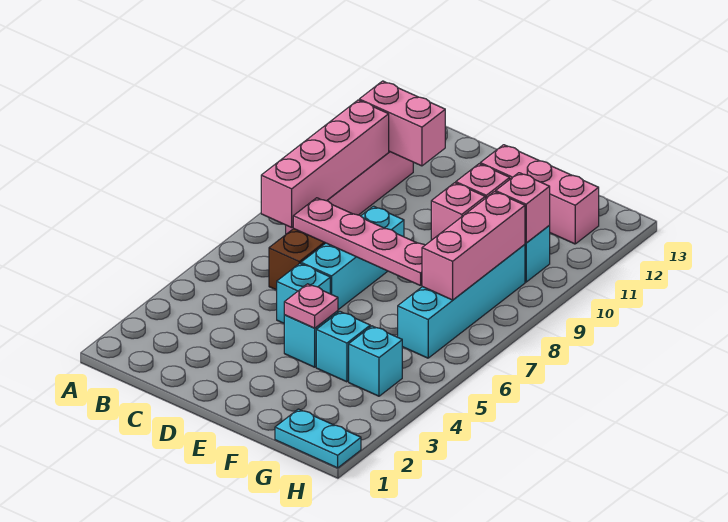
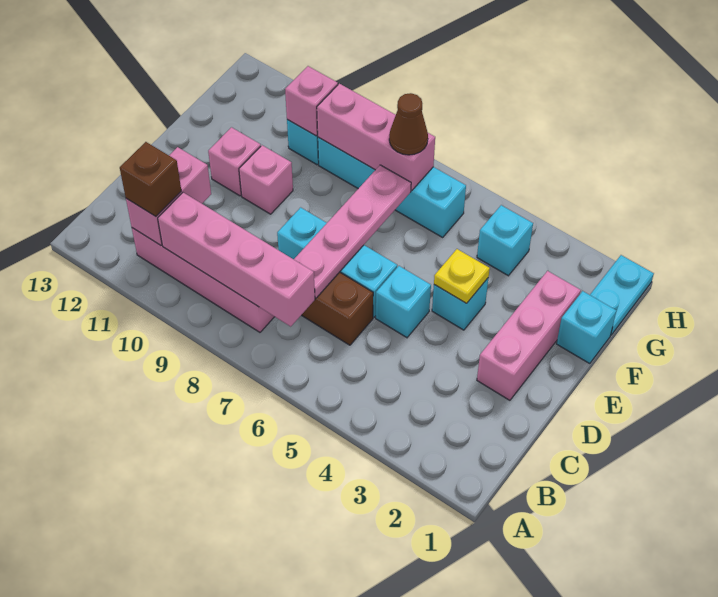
none -> brown brick B11 level 3
pink plate E4 level 2 -> yellow plate E4 level 2
pink brick E12:G12 level 1 -> pink brick D2:F2 level 1
cyan brick F4 level 1 -> cyan brick F1 level 1
none -> brown cone G7 level 3

